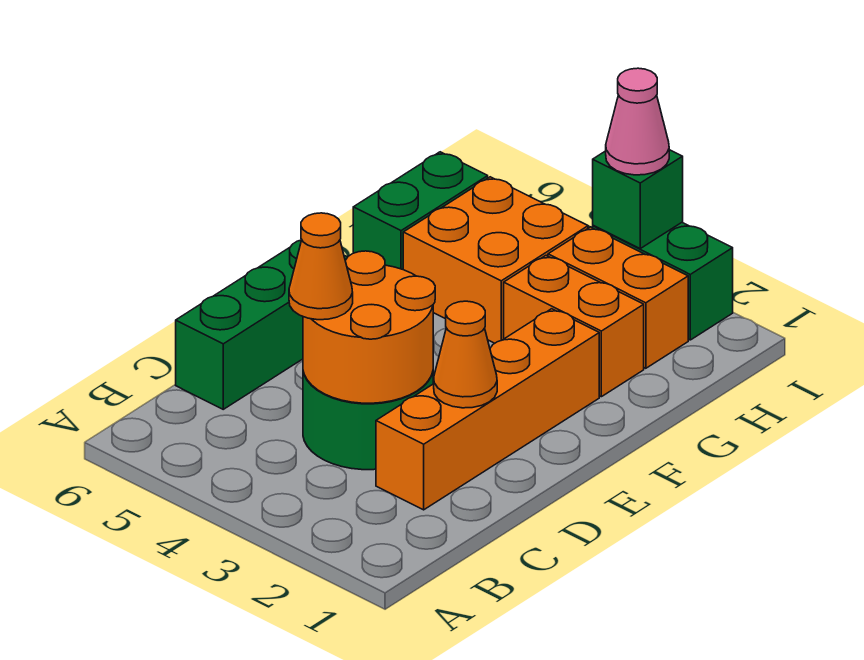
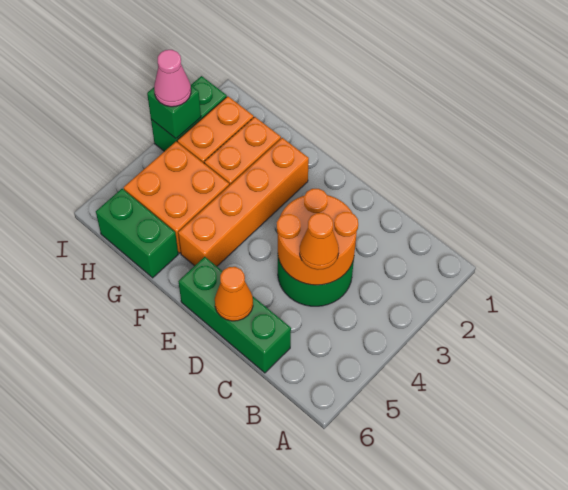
orange brick C2:F2 level 1 -> orange brick F2:F5 level 1
orange cone D2 level 2 -> orange cone D6 level 2

